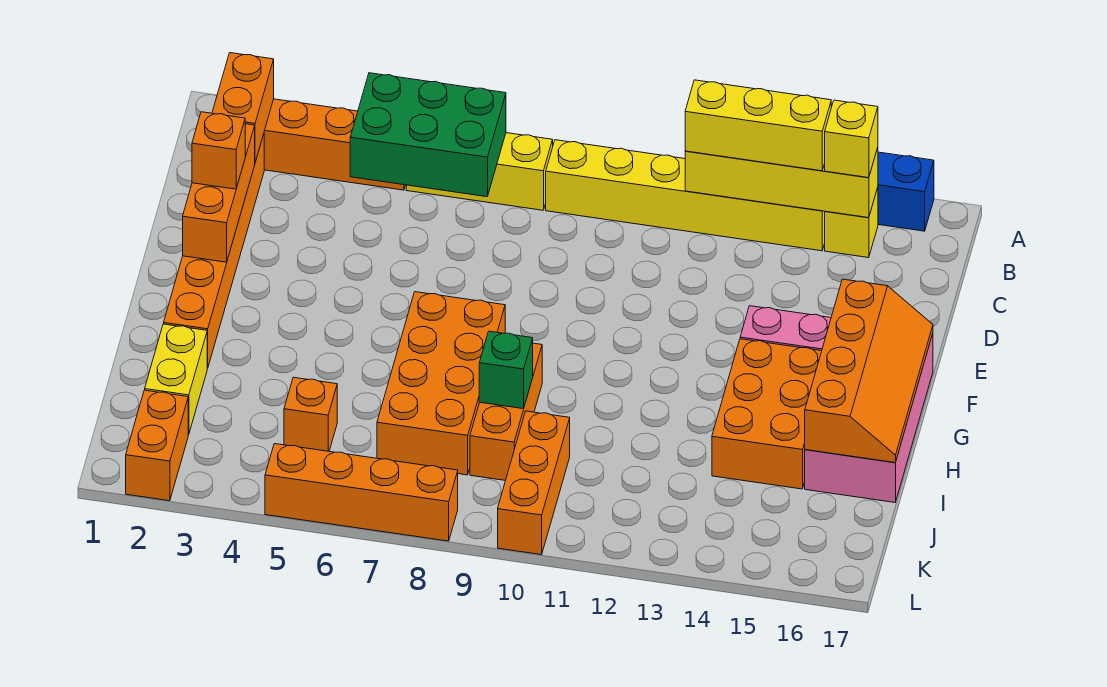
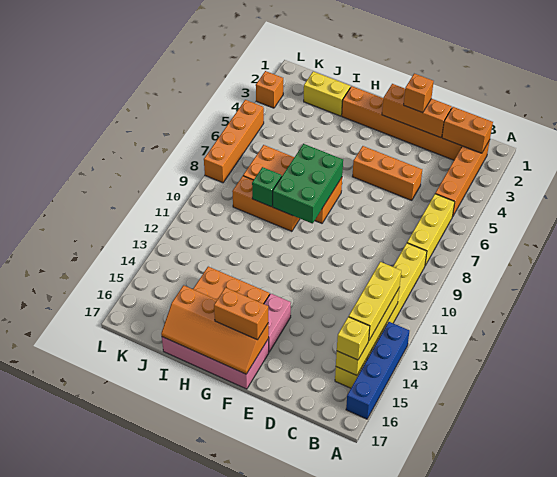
green brick B5:C7 level 2 -> green brick G7:H9 level 2
orange brick J5 level 1 -> orange brick L3 level 1
orange brick J10:L10 level 1 -> orange brick D5:F5 level 1
orange brick K2:L2 level 1 -> orange brick F16:G16 level 3

